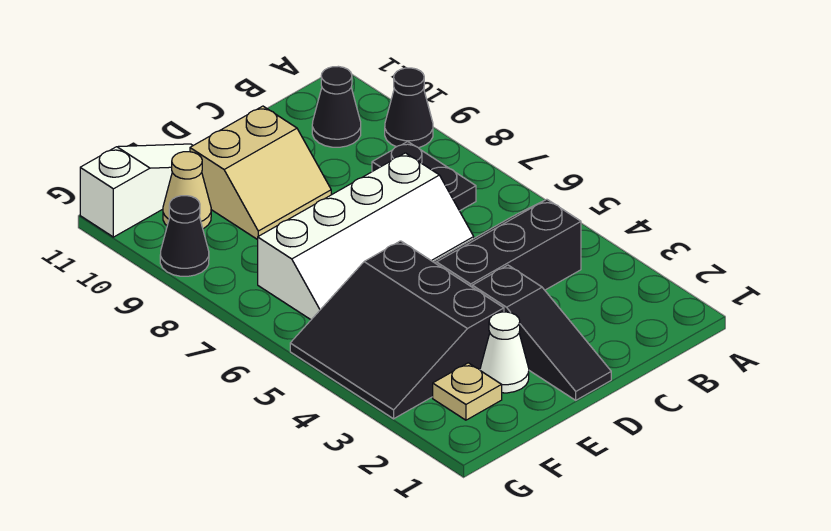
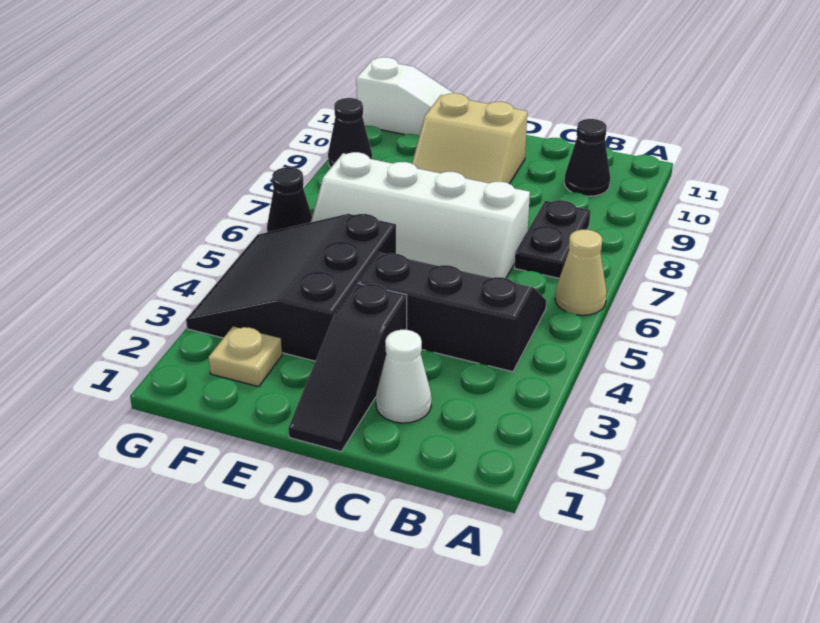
black cone A9 level 1 -> black cone G6 level 1
white cone E2 level 1 -> white cone C2 level 1
tan cone F10 level 1 -> tan cone A6 level 1

